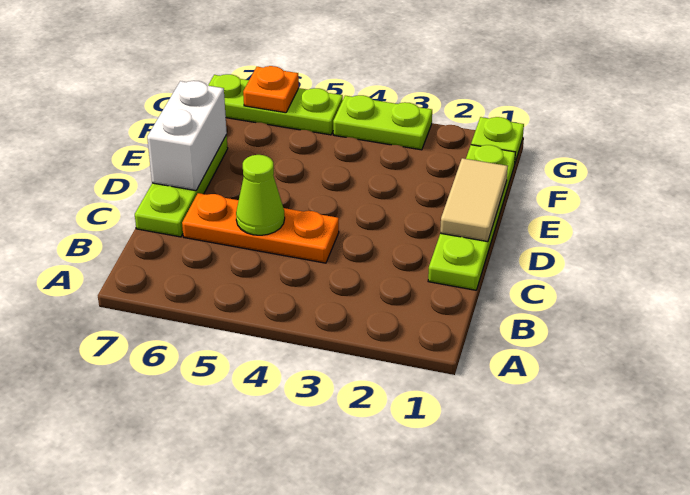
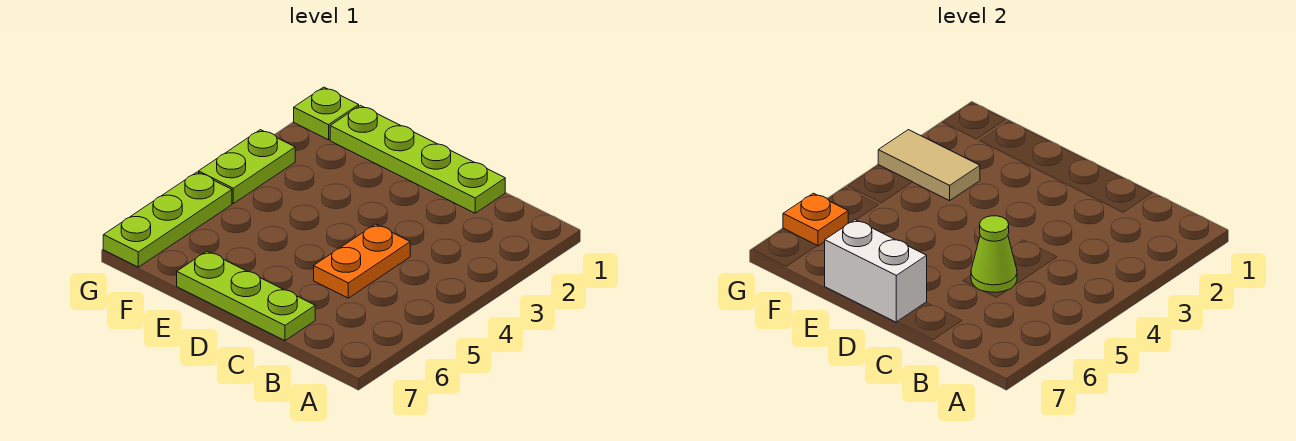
orange plate C4:C6 level 1 -> orange plate C4:C5 level 1
tan tile D1:E1 level 2 -> tan tile F3:G3 level 2

